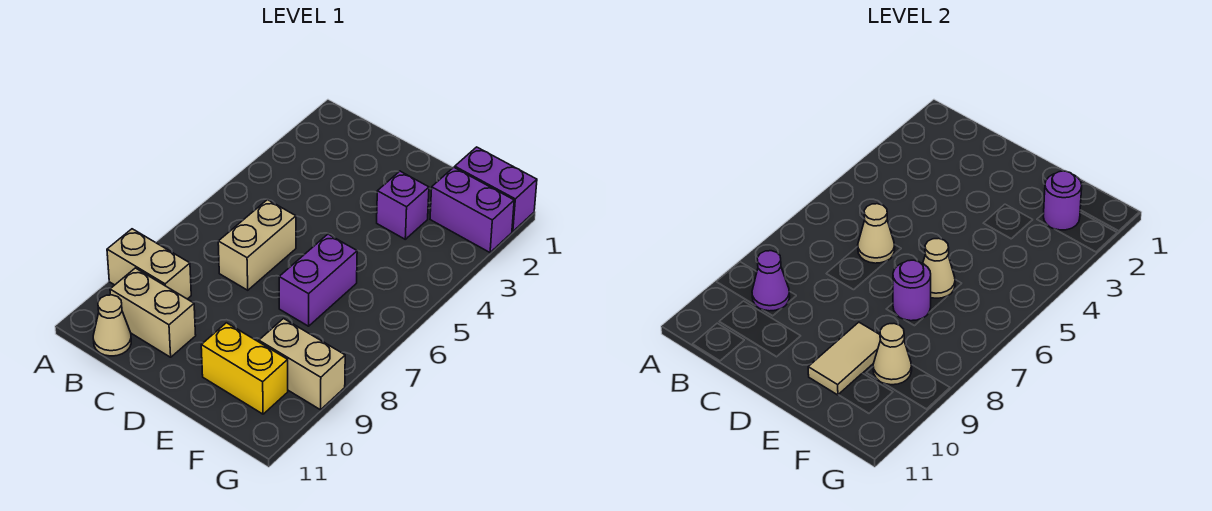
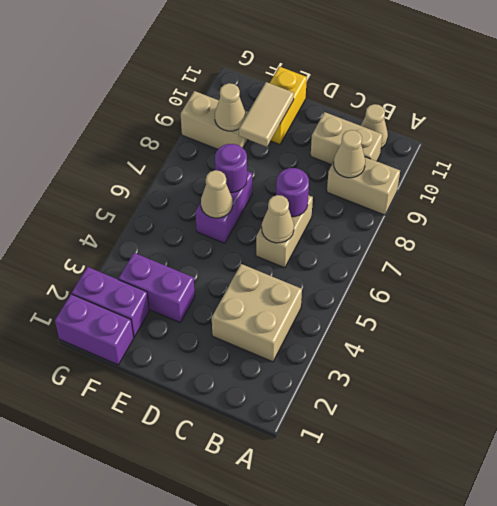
none -> tan brick B3:C4 level 1
purple cone B9 level 2 -> tan cone B9 level 2
purple brick E3 level 1 -> purple brick E3:F3 level 1
yellow brick E10:F10 level 1 -> yellow brick E10:E11 level 1
purple round brick F2 level 2 -> purple round brick C7 level 2

